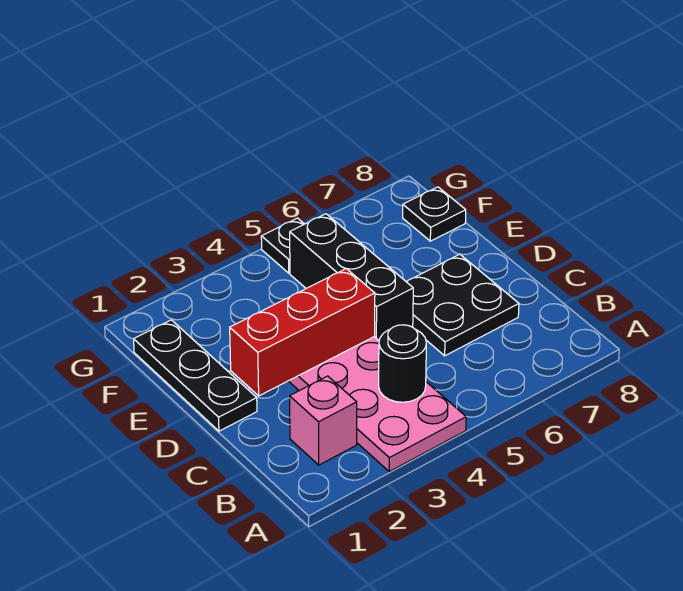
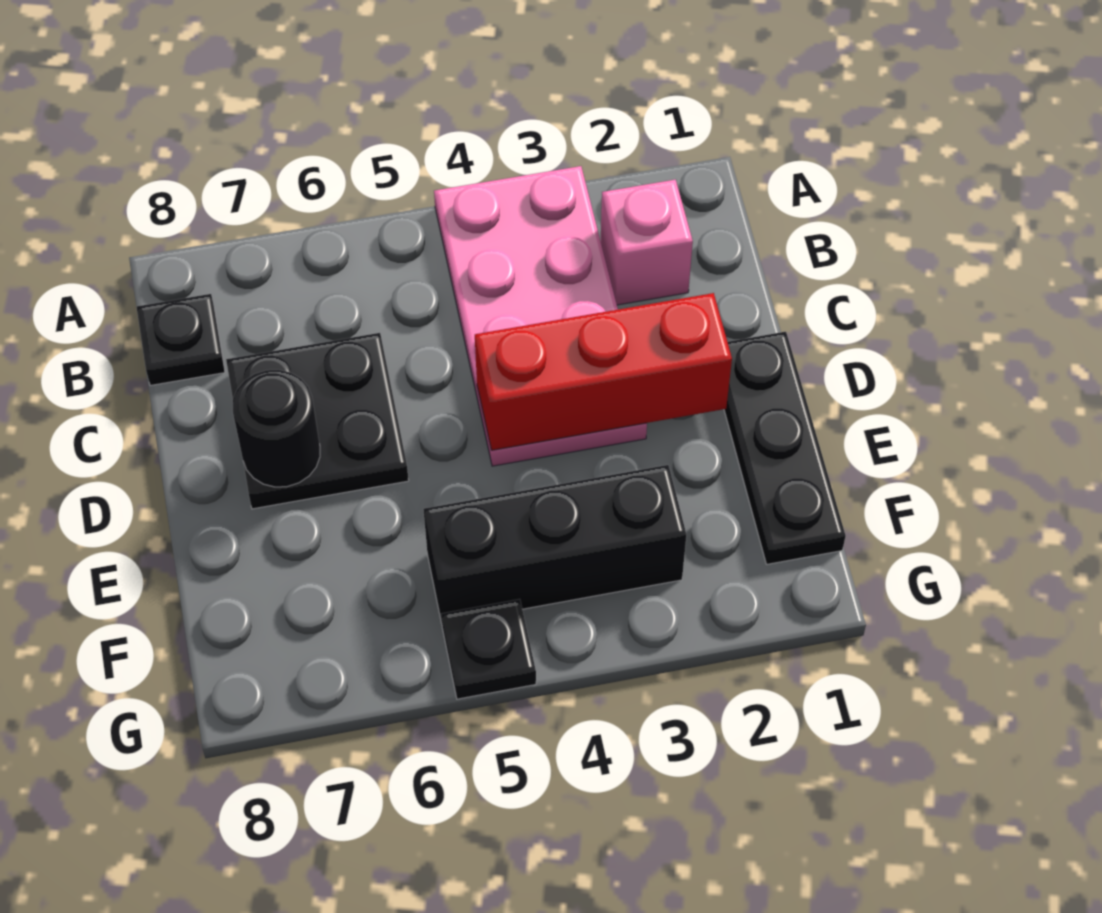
black round brick B4 level 2 -> black round brick D7 level 2
black brick D5:F5 level 1 -> black brick F3:F5 level 1
black plate F8 level 1 -> black plate B8 level 1

